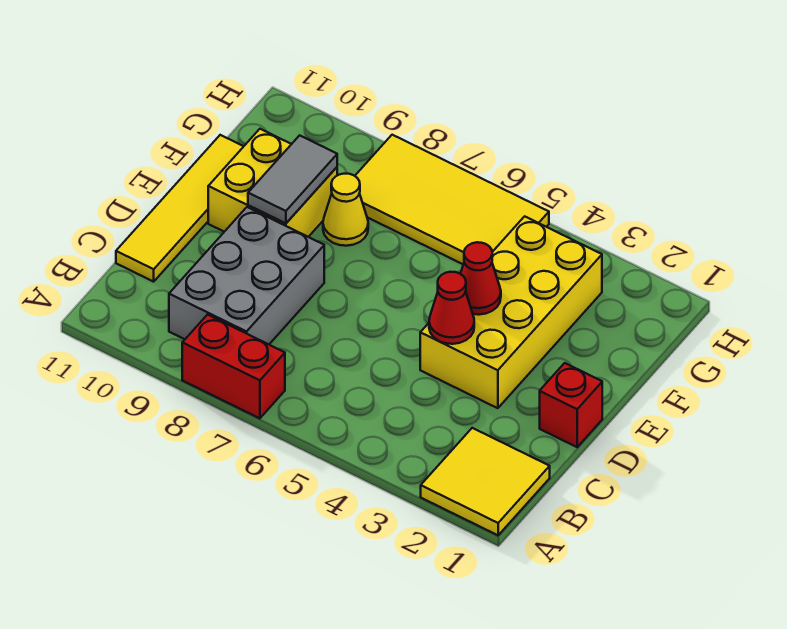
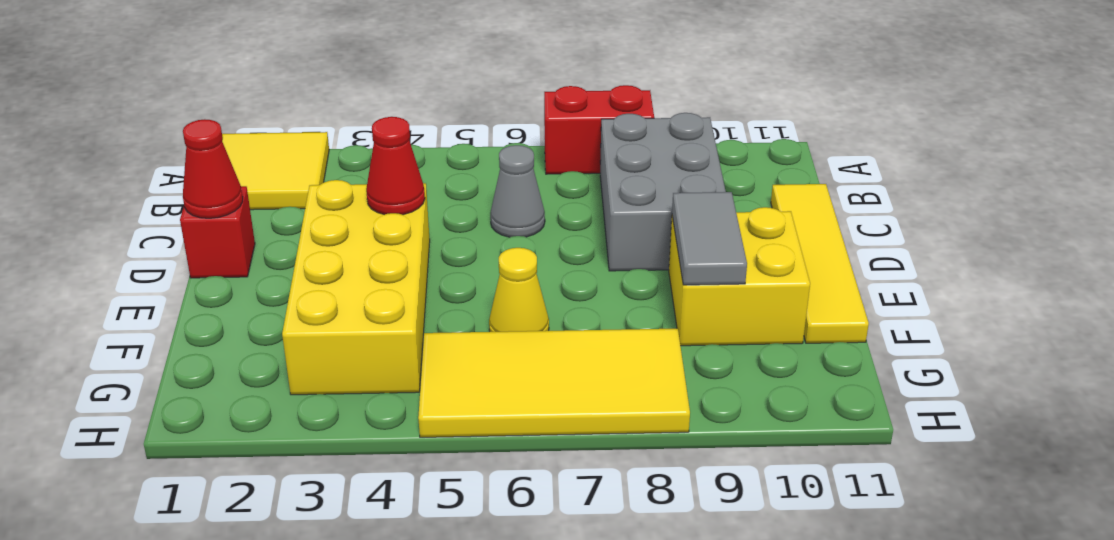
none -> grey cone C6 level 1
red cone E4 level 2 -> red cone D1 level 2
yellow cone F8 level 1 -> yellow cone F6 level 1

